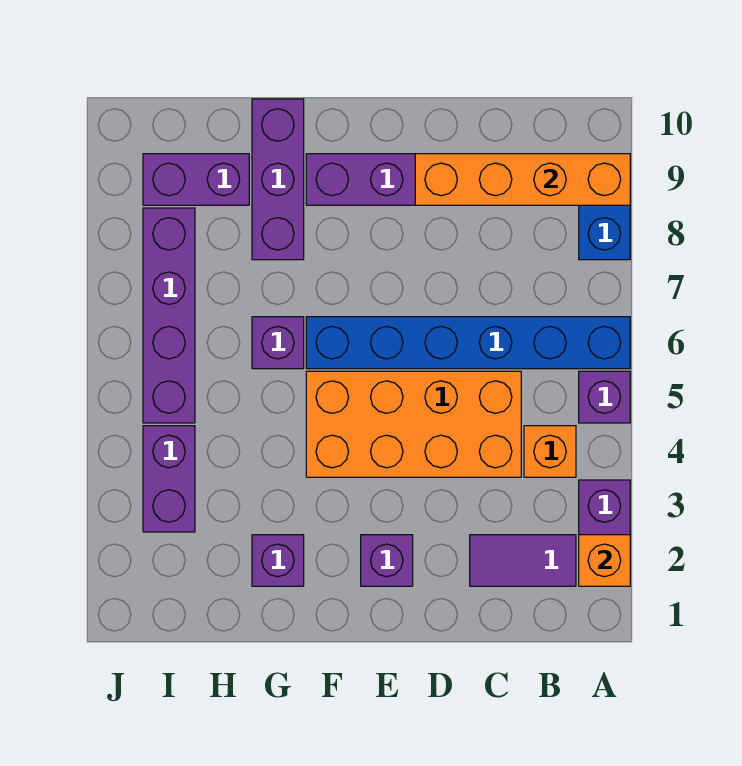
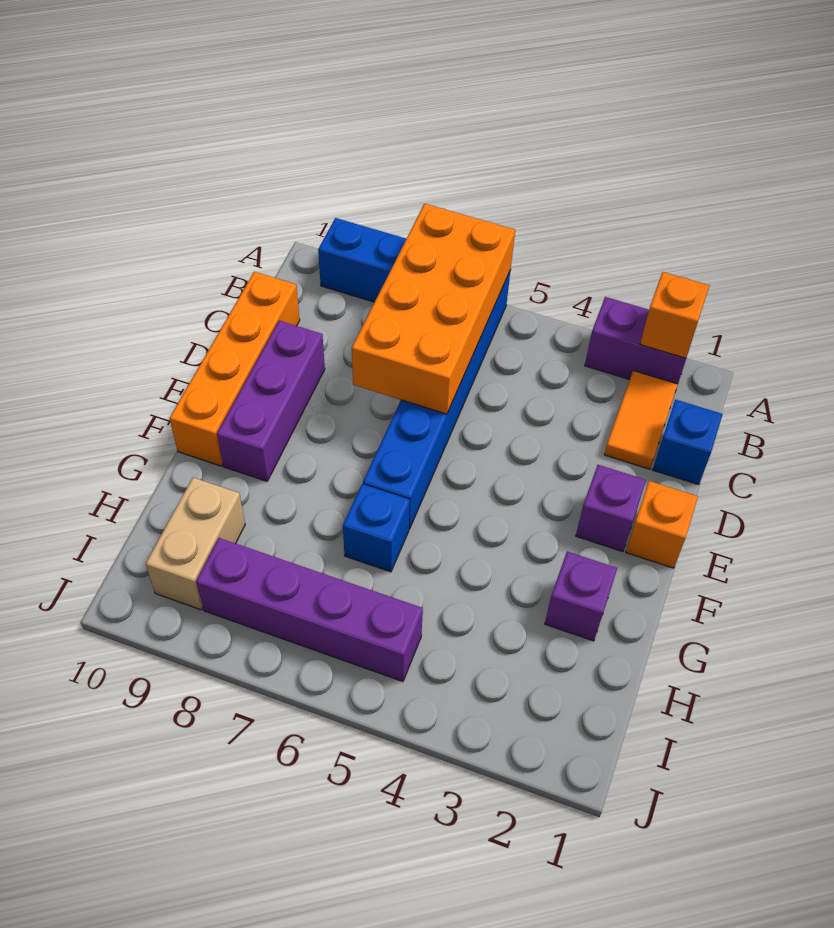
purple brick A5 level 1 -> none
orange brick A9:D9 level 2 -> orange brick C10:F10 level 1
purple tile B2:C2 level 1 -> orange tile B2:C2 level 1
orange brick B4 level 1 -> orange brick E1 level 1
none -> blue brick C1 level 1
orange brick C4:F5 level 1 -> orange brick A6:D7 level 2
purple brick G6 level 1 -> blue brick G6 level 1
purple brick G8:G10 level 1 -> none
purple brick H9:I9 level 1 -> tan brick H9:I9 level 1
purple brick I3:I4 level 1 -> none

